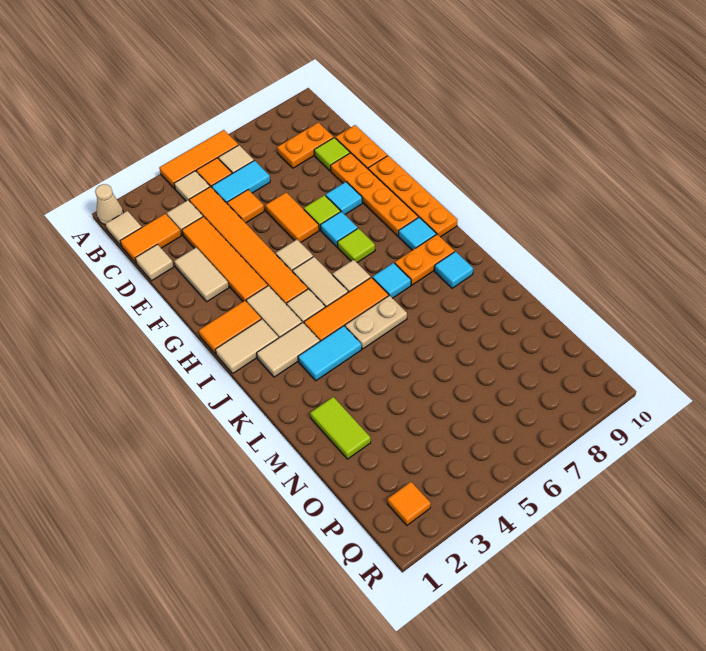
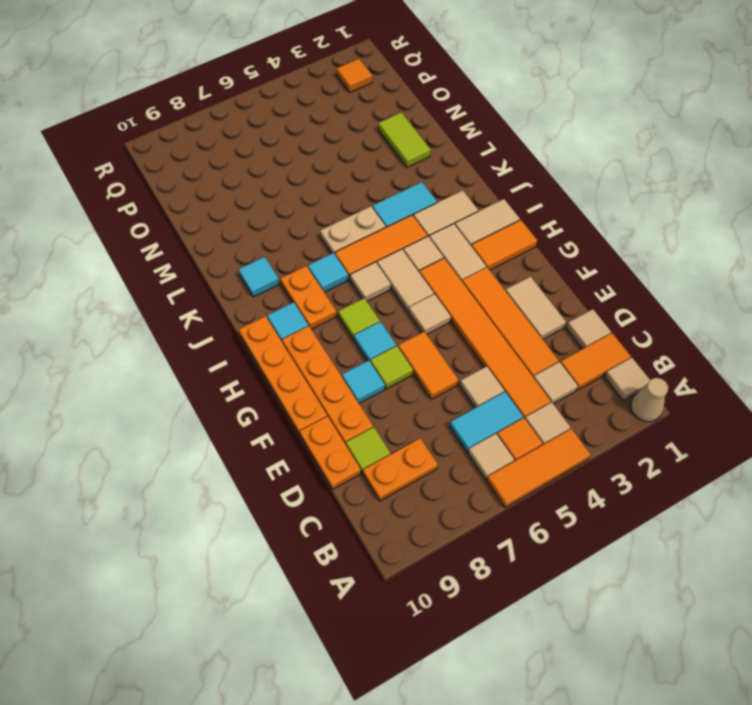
orange tile D5 level 1 -> tan tile D5 level 1
orange plate J8:J9 level 1 -> orange plate I8:J8 level 1

